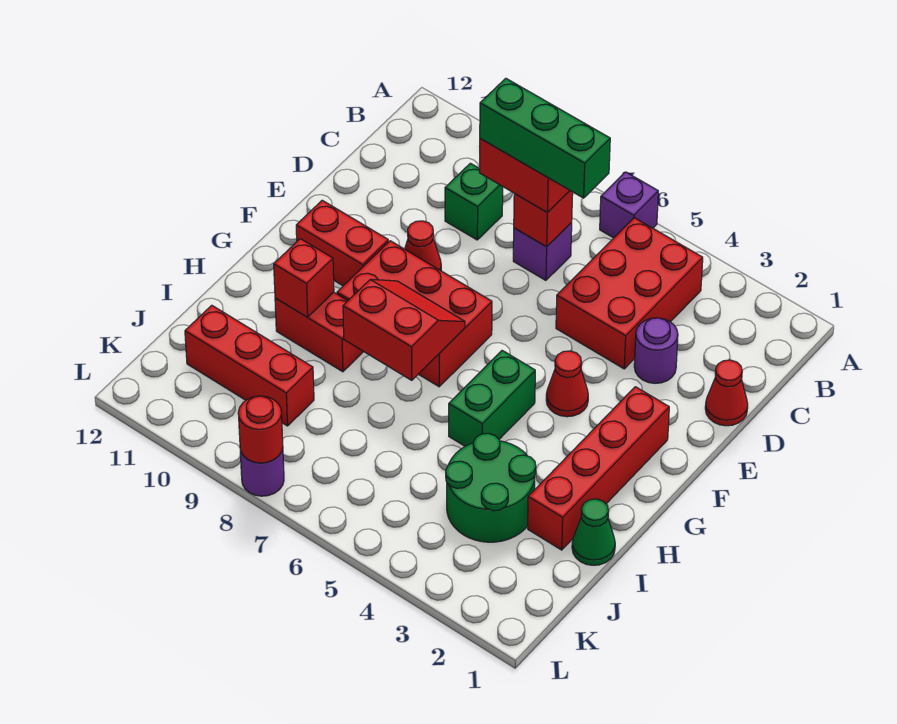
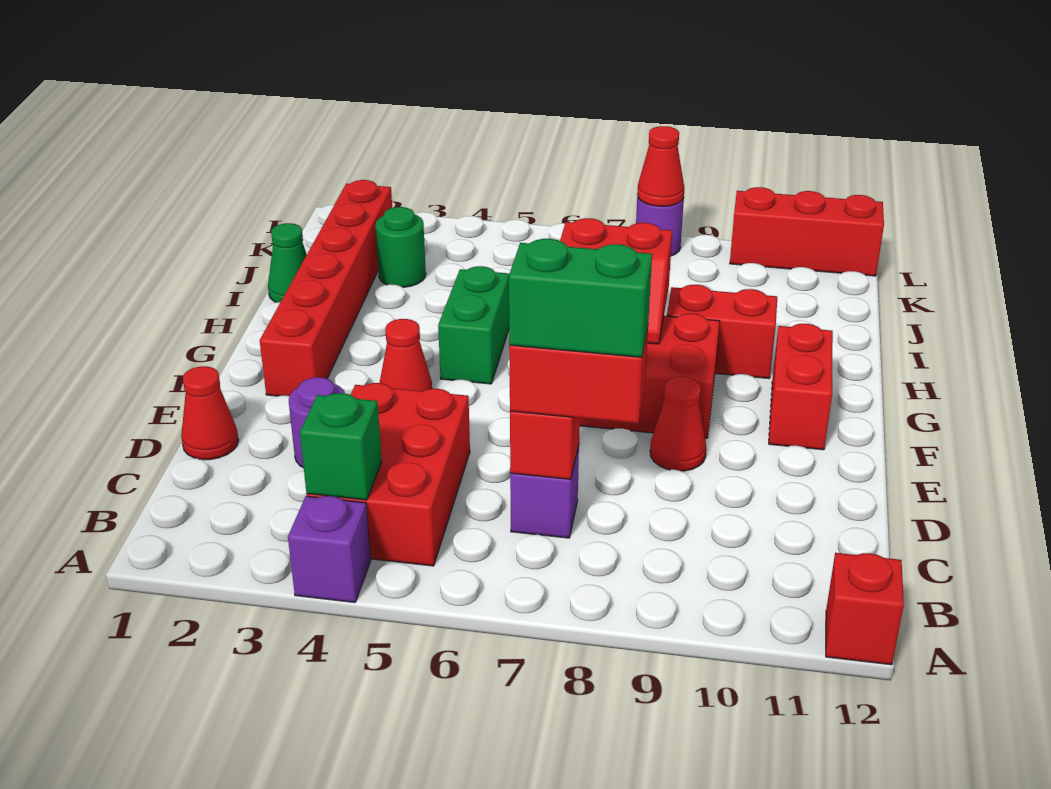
purple brick A6 level 1 -> purple brick A4 level 1
green brick C6:C8 level 4 -> green brick C7:C8 level 4
green brick C9 level 1 -> green brick B4 level 2
red brick F2:I2 level 1 -> red brick F2:K2 level 1
red brick F10:F11 level 1 -> red brick F11:G11 level 1
red brick H10 level 2 -> red brick A12 level 1
green round brick I3:J4 level 1 -> green round brick J3 level 1
red brick J9:J11 level 1 -> red brick L10:L12 level 1
red round brick L8 level 2 -> red cone L8 level 2

